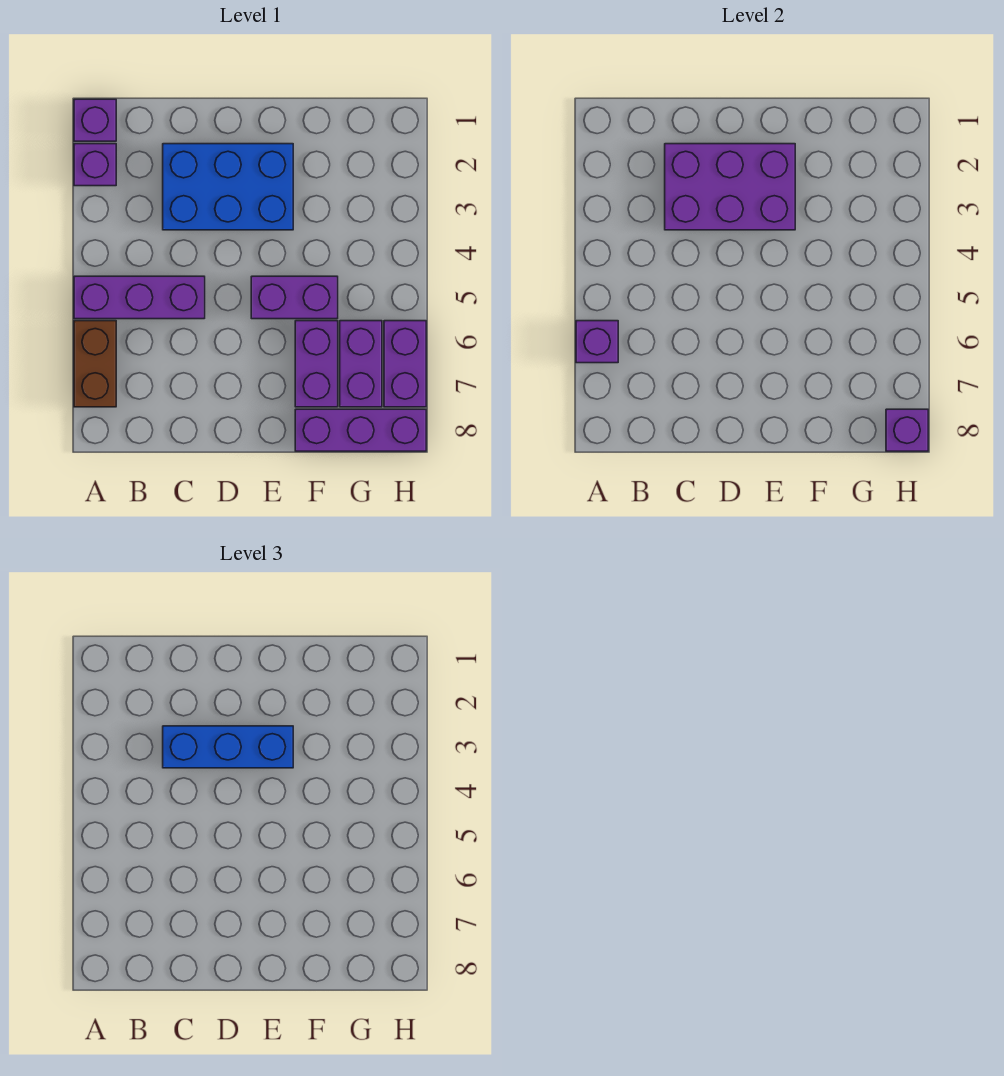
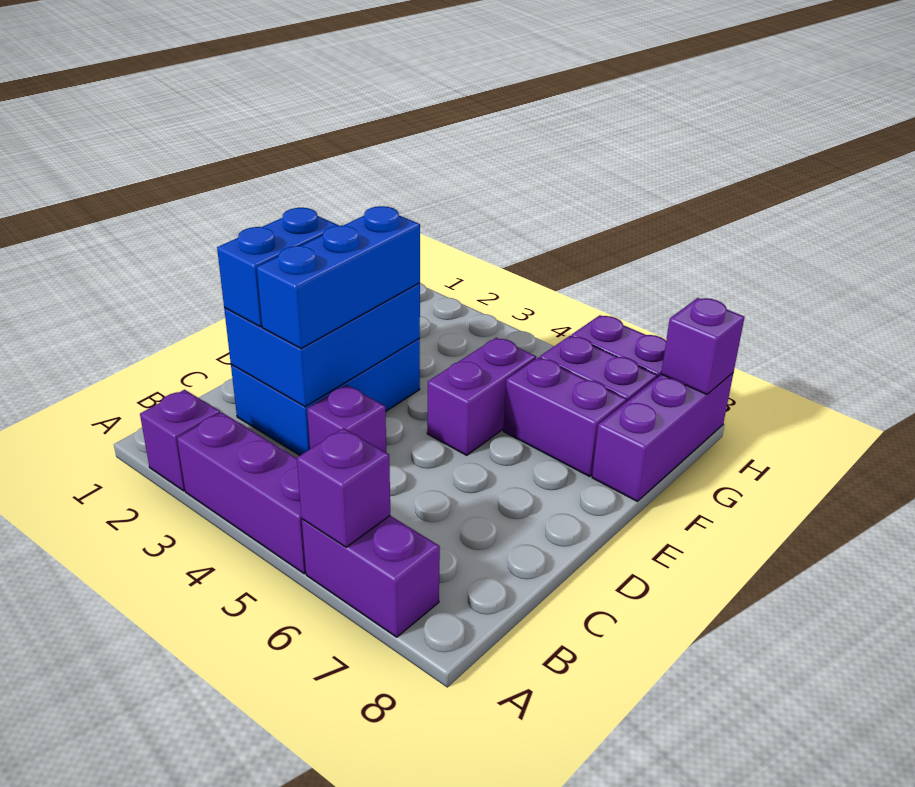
purple brick A1 level 1 -> purple brick C4 level 1
purple brick A5:C5 level 1 -> purple brick A3:A5 level 1
brown brick A6:A7 level 1 -> purple brick A6:A7 level 1
purple brick C2:E3 level 2 -> blue brick C2:E3 level 2
none -> blue brick C2:D2 level 3

